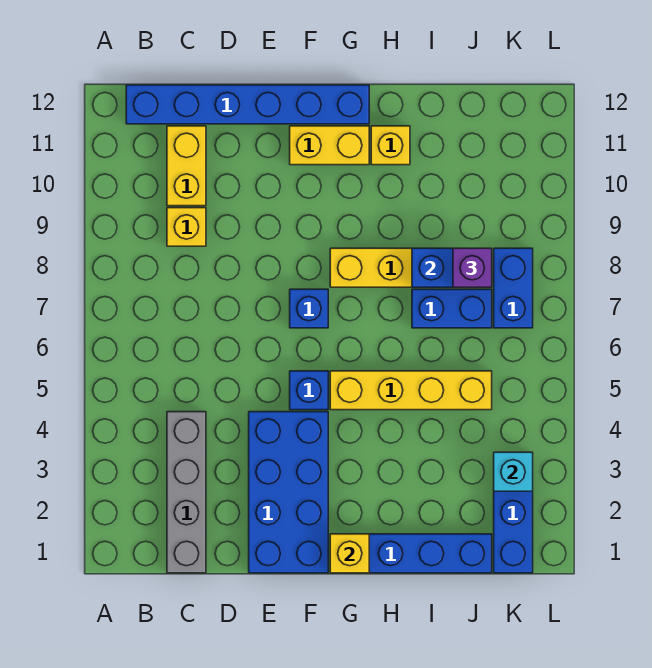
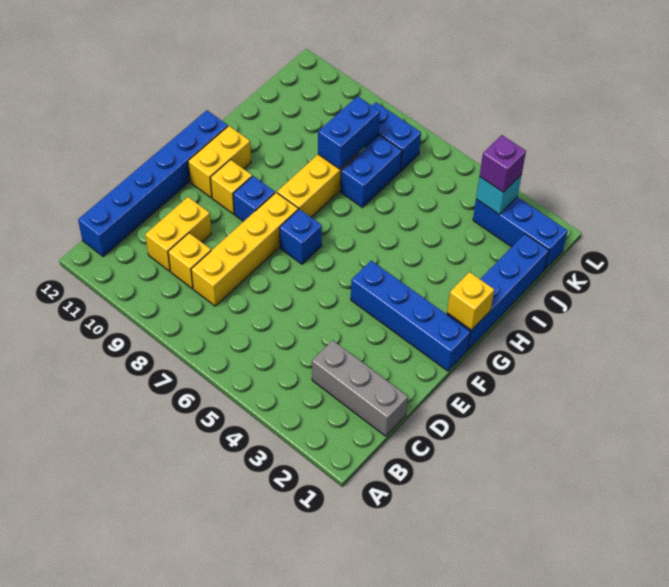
grey brick C1:C4 level 1 -> grey brick C1:C3 level 1
yellow brick C10:C11 level 1 -> yellow brick C10:D10 level 1
blue brick E1:F4 level 1 -> blue brick F1:F4 level 1
blue brick F5 level 1 -> blue brick F9 level 1
yellow brick G5:J5 level 1 -> yellow brick C8:F8 level 1
yellow brick H11 level 1 -> yellow brick F10 level 1
purple brick J8 level 3 -> purple brick K3 level 3

